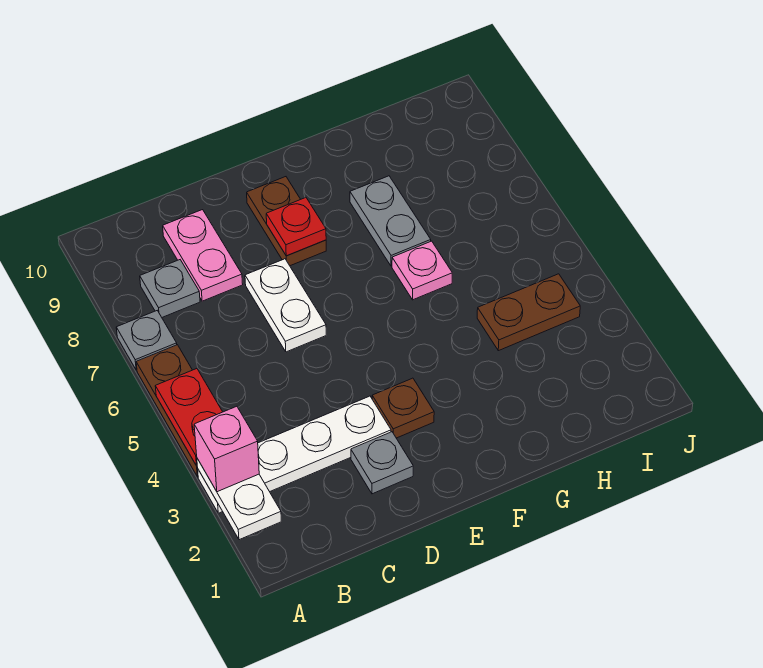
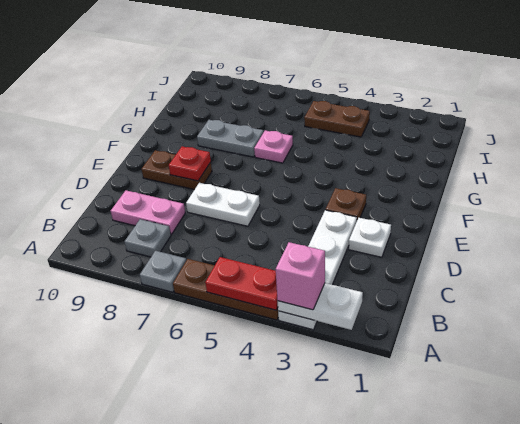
grey plate D2 level 1 -> white plate D2 level 1
brown plate H4:I4 level 1 -> brown plate I4:I5 level 1

